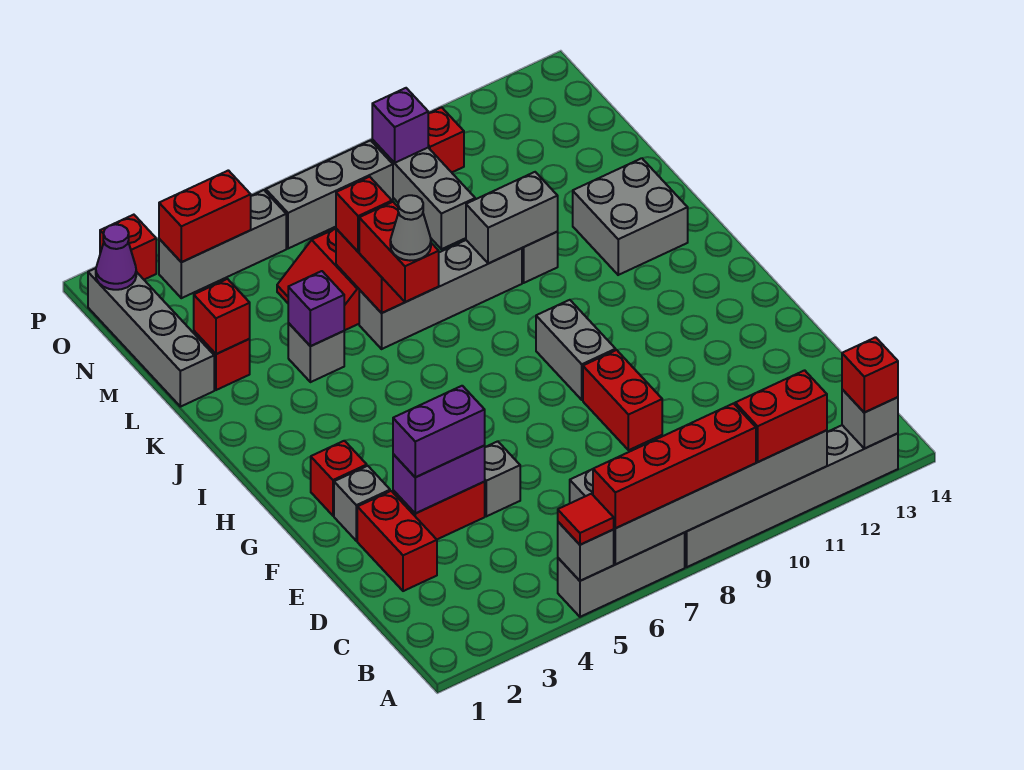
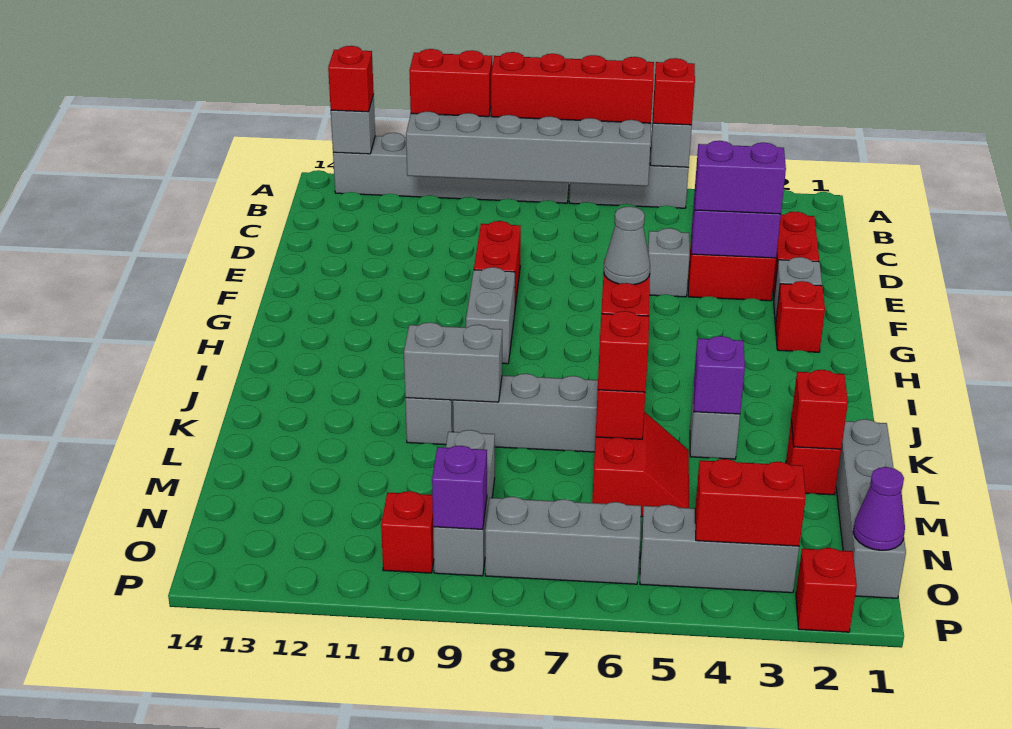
red tile A5 level 3 -> red brick A5 level 3
grey brick J12:K13 level 1 -> none

